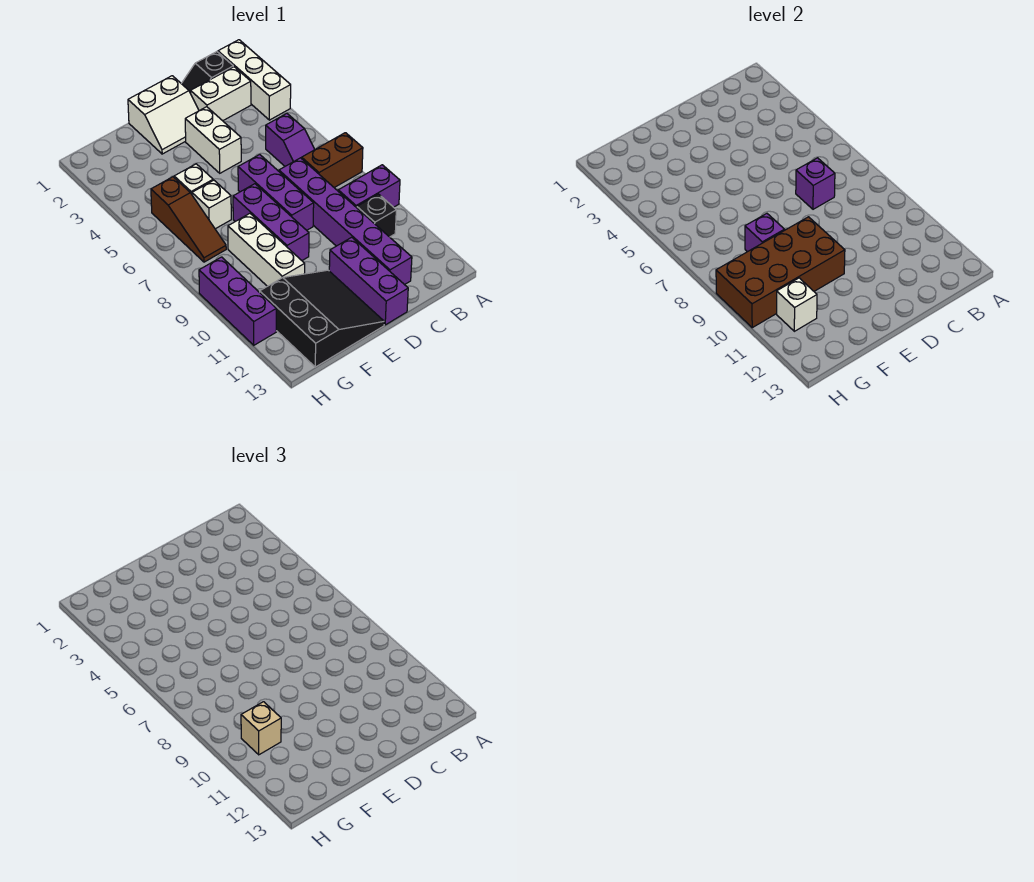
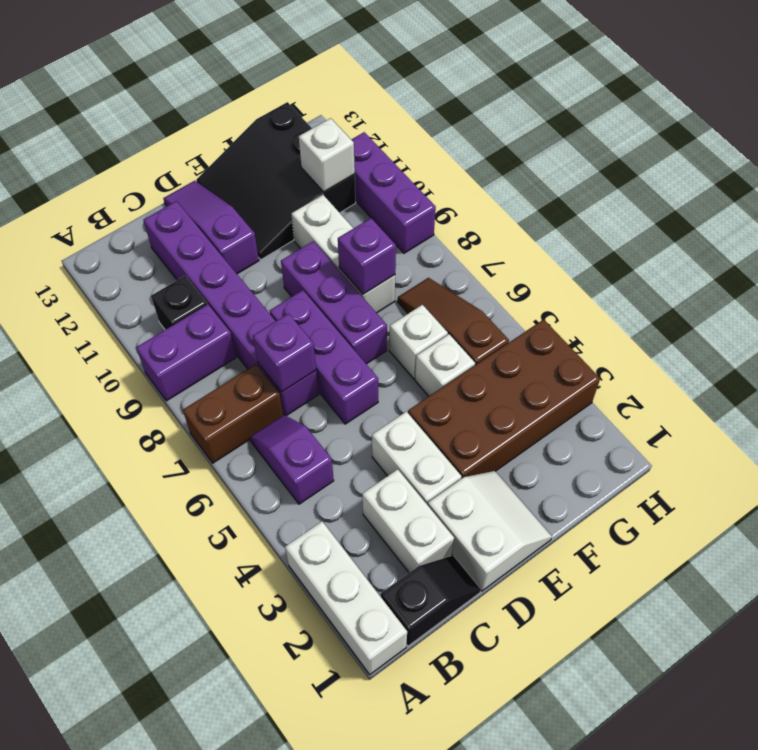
white brick B2:C2 level 1 -> white brick C2:C3 level 1
white slope D1:E2 level 1 top 1 -> white slope D1:E2 level 1 top D
purple brick D11:D13 level 1 -> purple slope D11:D13 level 1 top 11
brown brick E9:H10 level 2 -> brown brick E3:H4 level 1
tan brick G10 level 3 -> none

